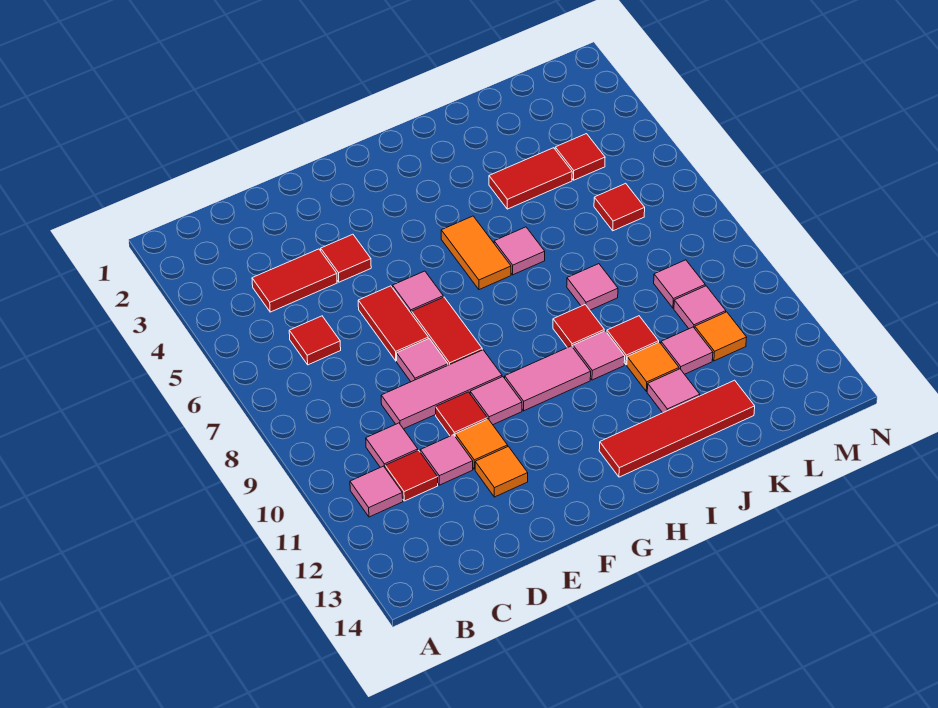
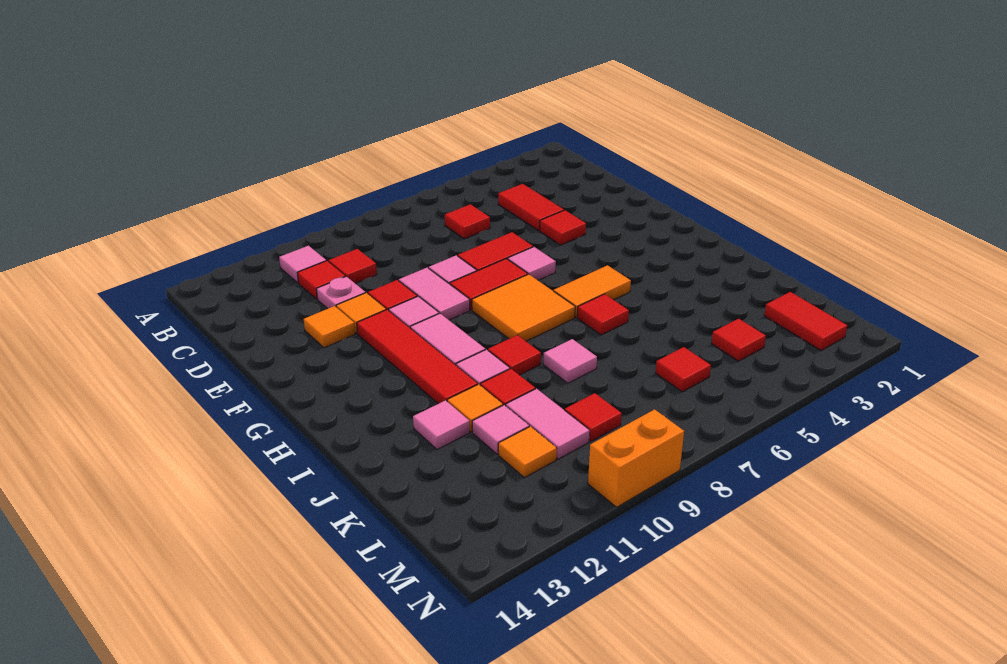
pink tile C10 level 1 -> red tile C10 level 1
pink tile D9:F9 level 1 -> pink tile E9:F9 level 1
pink tile D11 level 1 -> pink plate D11 level 1
none -> orange tile G7:H8 level 1
red tile H13:K13 level 1 -> red tile F11:I11 level 1
pink tile I6 level 1 -> red tile I6 level 1
red tile J4:K4 level 1 -> red tile L2:M2 level 1
pink tile L9 level 1 -> red tile L9 level 1
pink tile L10 level 1 -> pink tile K10:L10 level 1
none -> orange brick N9:N10 level 1

